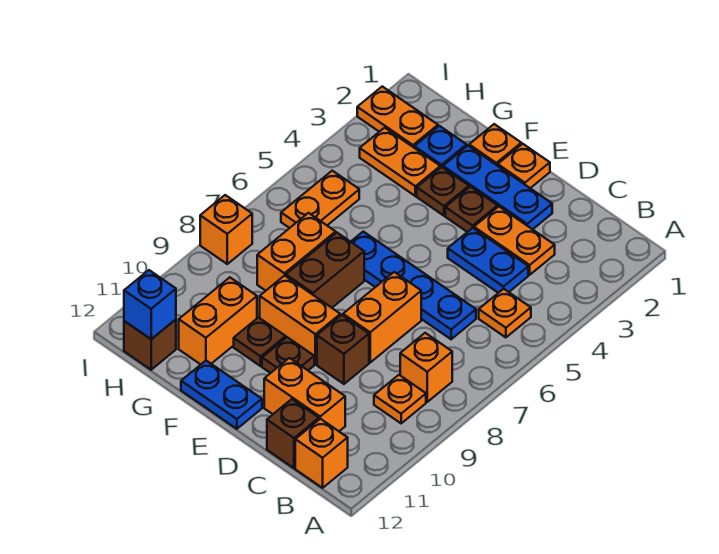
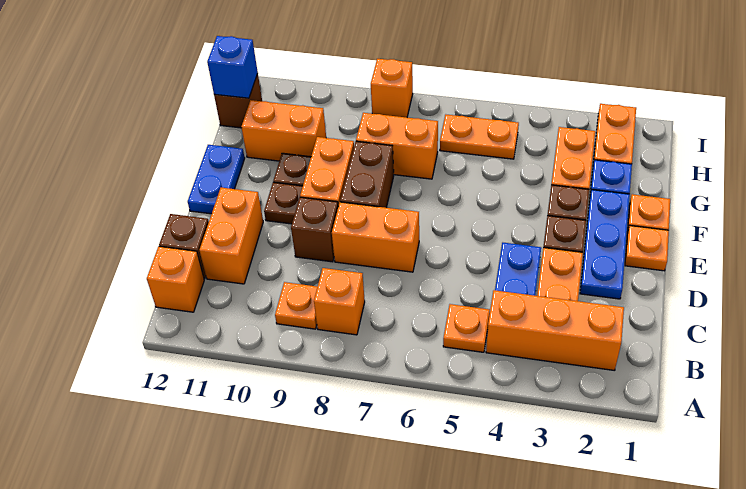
none -> orange brick B2:B4 level 1
blue plate C6:F6 level 1 -> none
brown brick F7:F8 level 1 -> brown brick E8:F8 level 1

